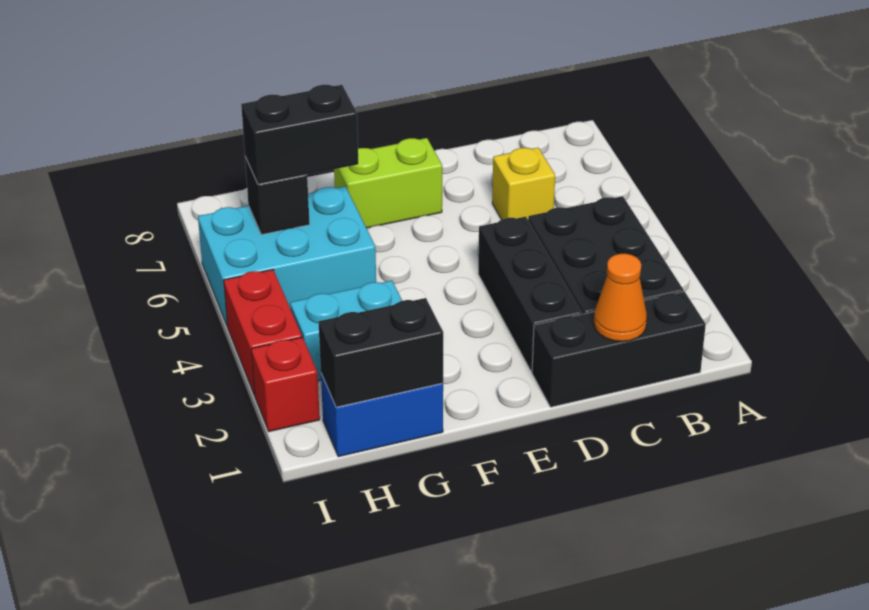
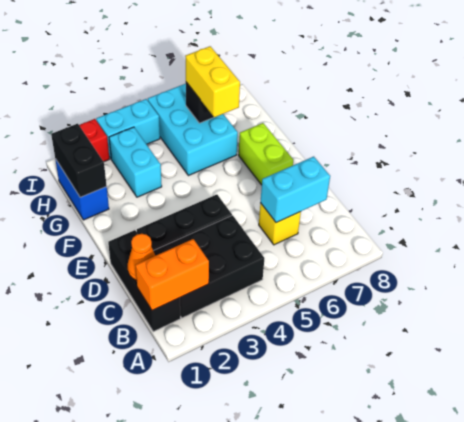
none -> orange brick B1:B2 level 2
none -> cyan brick C6:C7 level 2
black brick G6:H6 level 3 -> yellow brick G6:H6 level 3
red brick I3:I4 level 1 -> cyan brick I3:I4 level 1

